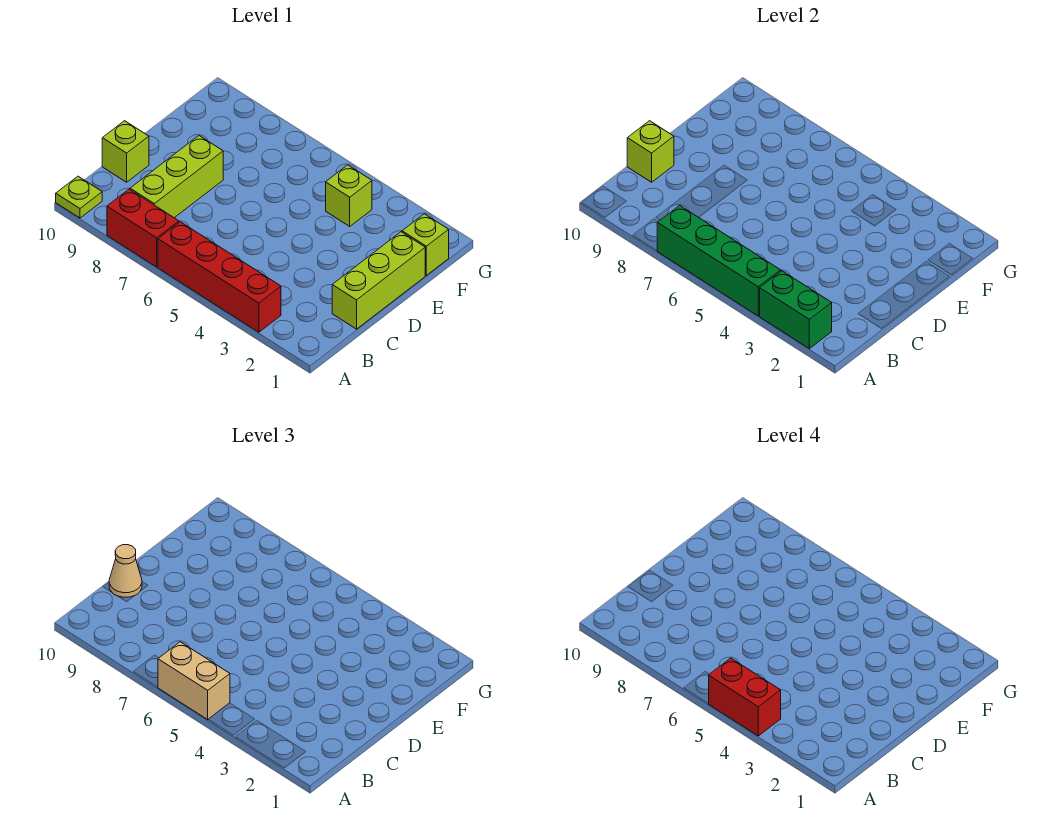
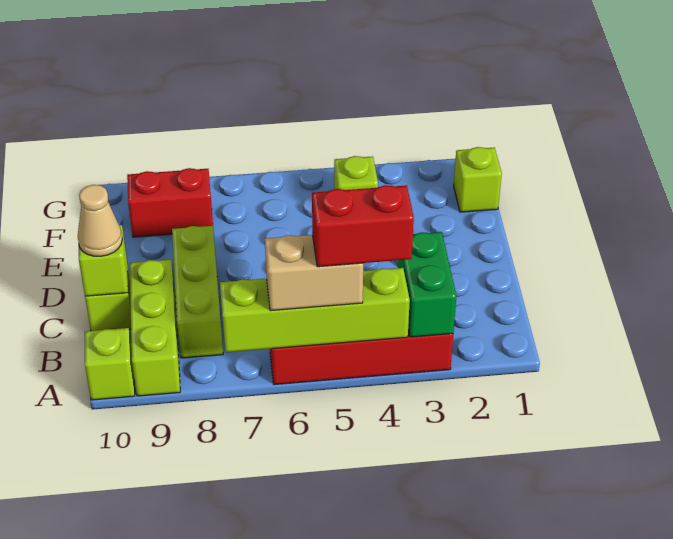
green brick A2:A3 level 2 -> green brick A3:B3 level 2
green brick A4:A7 level 2 -> lime brick A4:A7 level 2
red brick A7:A8 level 1 -> red brick F8:F9 level 1
lime plate A10 level 1 -> lime brick A10 level 1
lime brick C1:E1 level 1 -> lime brick A9:C9 level 1

